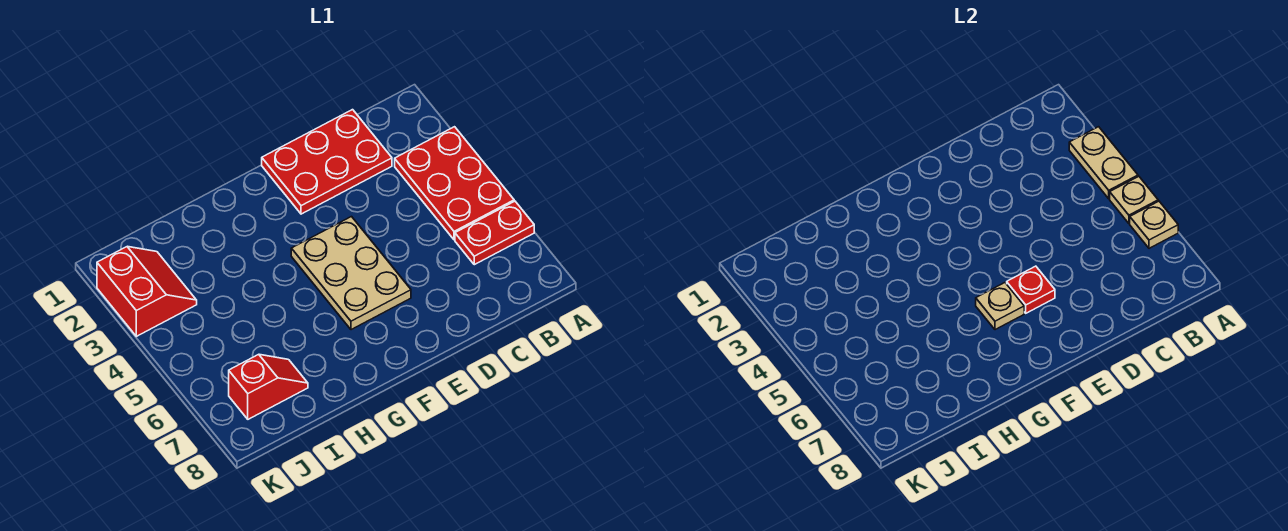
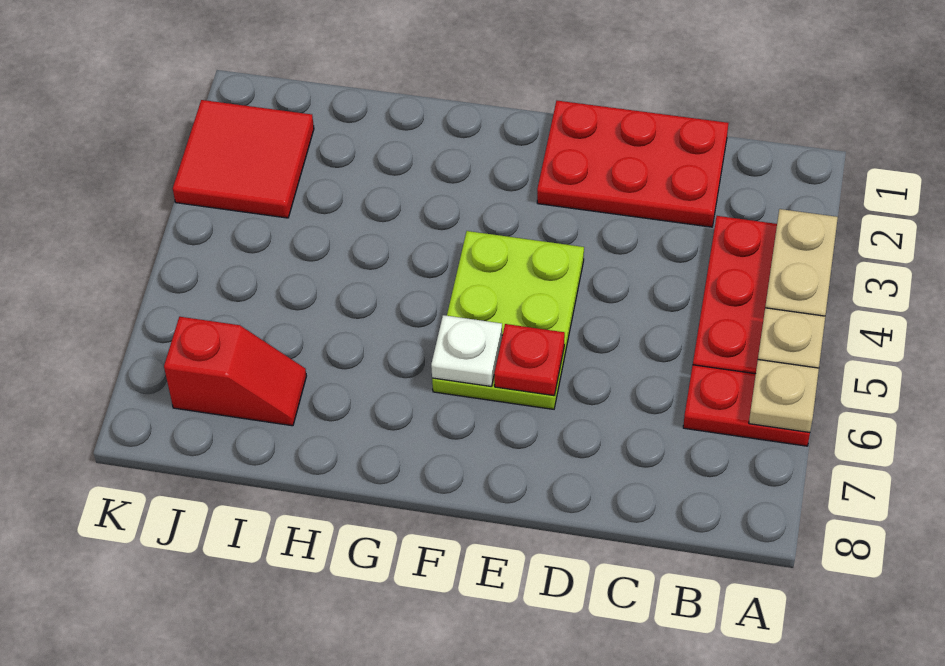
tan plate E4:F6 level 1 -> lime plate E4:F6 level 1
tan plate F6 level 2 -> white plate F6 level 2
red slope J2:K3 level 1 top K -> red tile J2:K3 level 1

